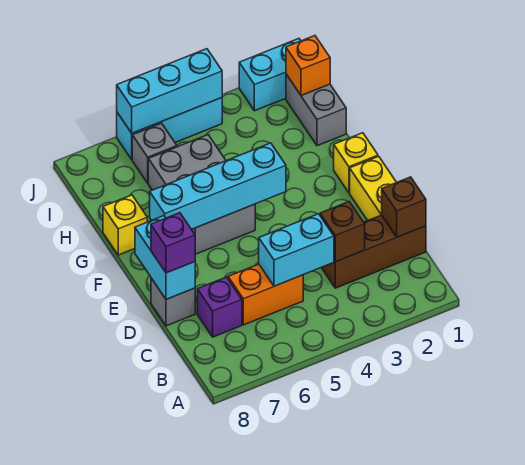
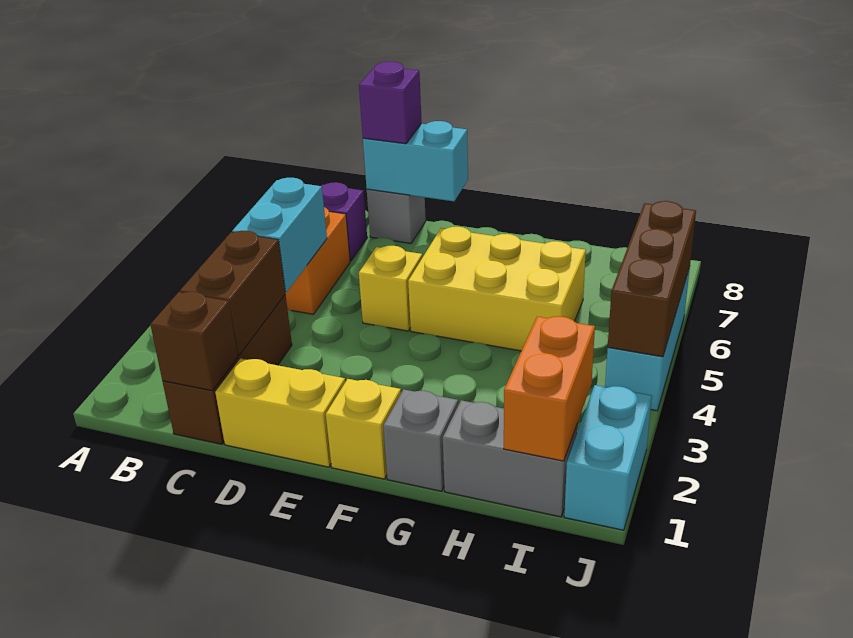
brown brick C3 level 2 -> brown brick C2:C3 level 2
cyan brick F4:F7 level 2 -> none
grey brick F5:H6 level 1 -> yellow brick F5:H6 level 1
yellow brick G8 level 1 -> yellow brick E5 level 1
orange brick I1 level 2 -> orange brick I1:I2 level 2
grey brick I6 level 1 -> grey brick G1 level 1
cyan brick J4:J6 level 2 -> brown brick J4:J6 level 2

